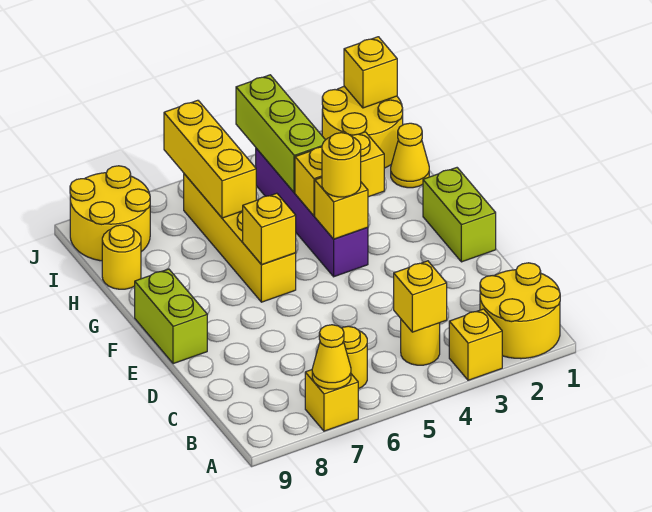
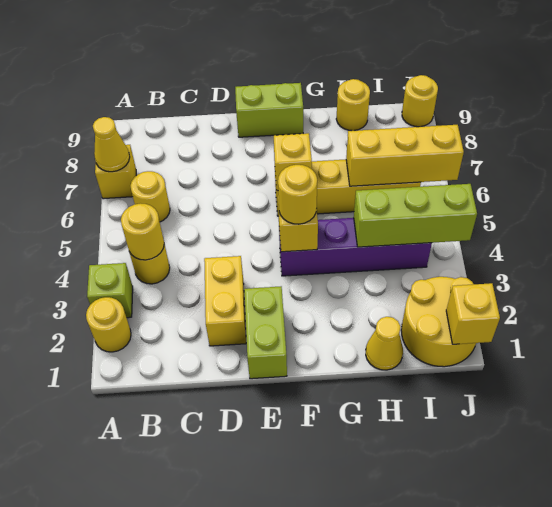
yellow round brick A1:B2 level 1 -> yellow round brick A2 level 1
yellow brick A3 level 1 -> lime brick A3 level 1
yellow brick B4 level 2 -> yellow round brick B4 level 2
lime brick E1:F1 level 1 -> lime brick E1:E2 level 1
yellow brick G3:G4 level 2 -> yellow brick D2:D3 level 1
yellow round brick I8:J9 level 1 -> yellow round brick J9 level 1

